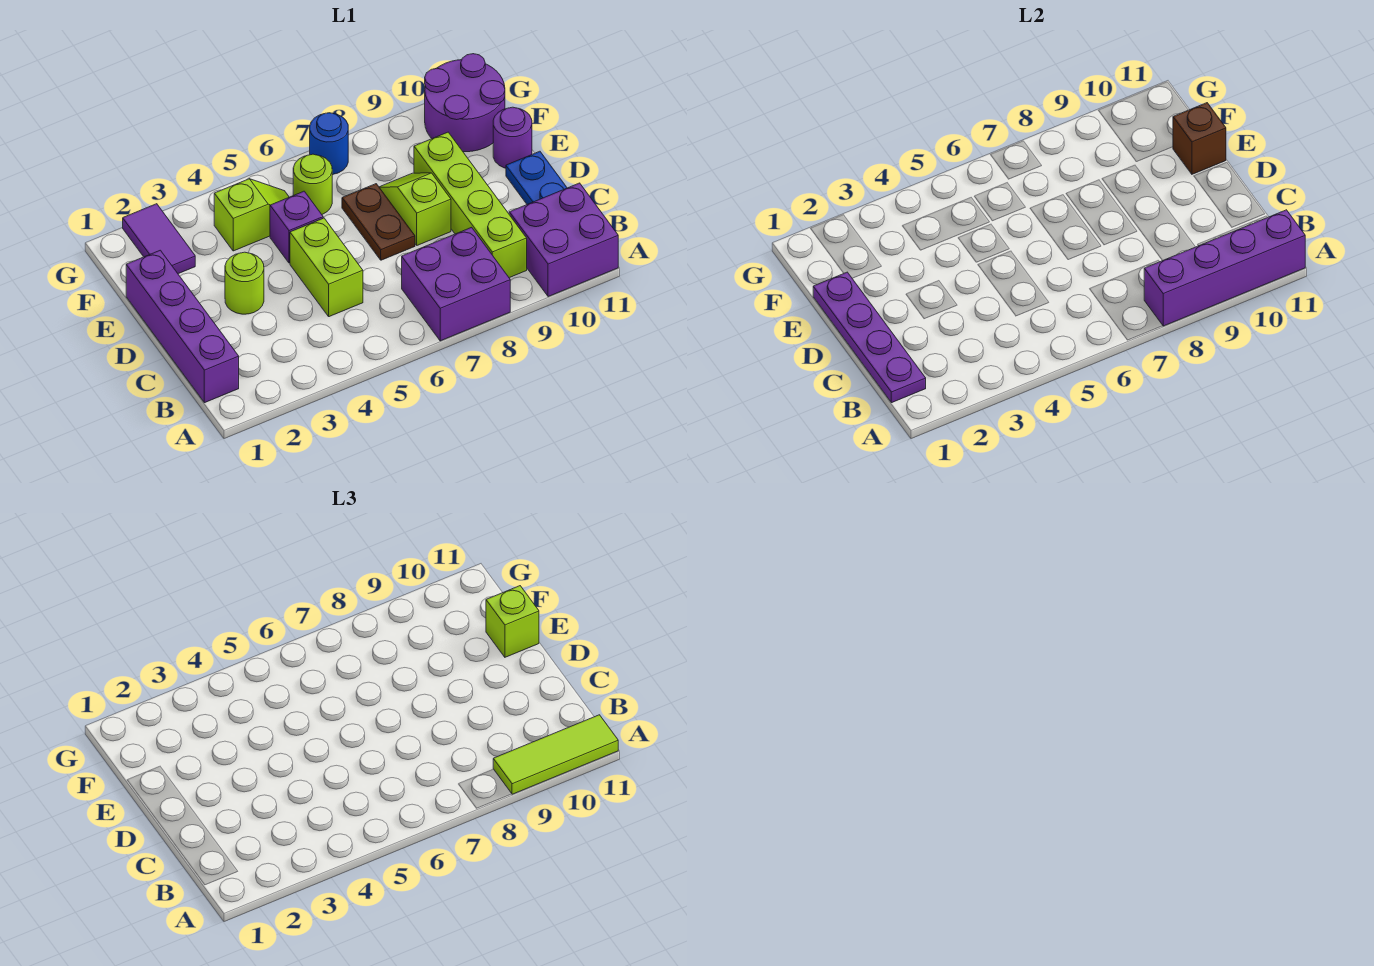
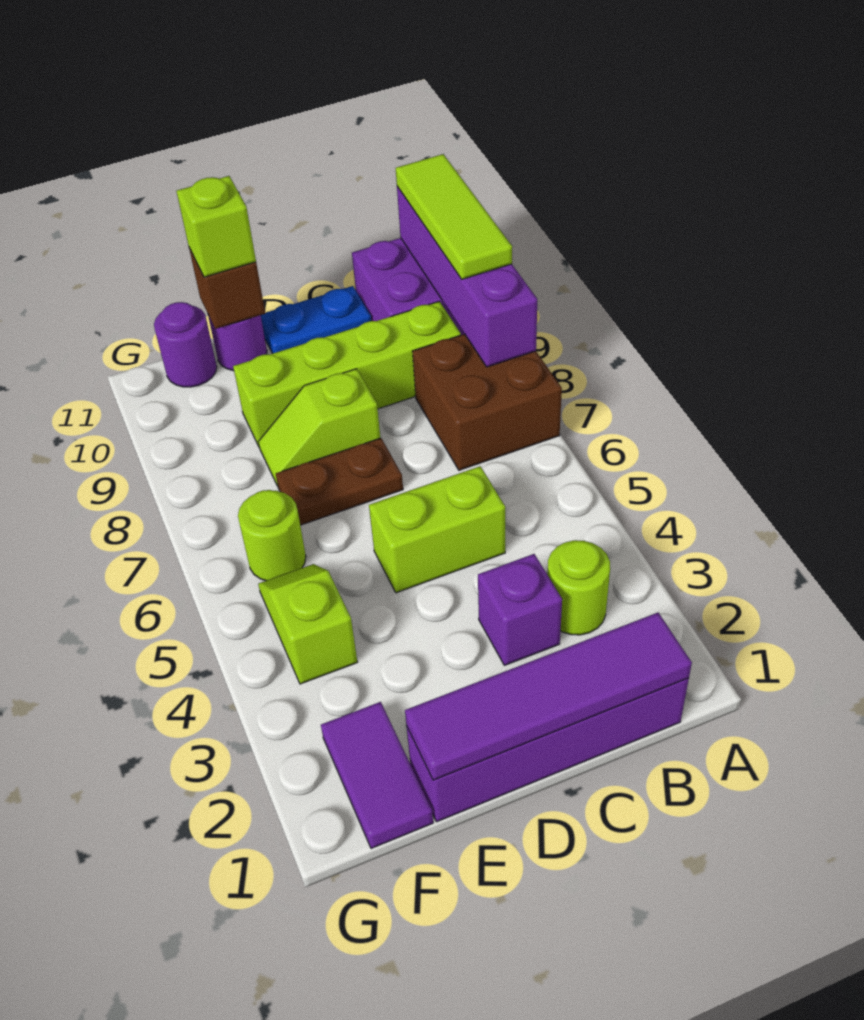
purple brick A7:B8 level 1 -> brown brick A7:B8 level 1
purple plate B1:E1 level 2 -> purple tile B1:E1 level 2
lime round brick D3 level 1 -> lime round brick B3 level 1
purple brick E5 level 1 -> purple brick C3 level 1
purple tile F2:G2 level 1 -> purple tile F1:F2 level 1
purple round brick F10:G11 level 1 -> purple round brick F11 level 1
blue round brick G7 level 1 -> none

